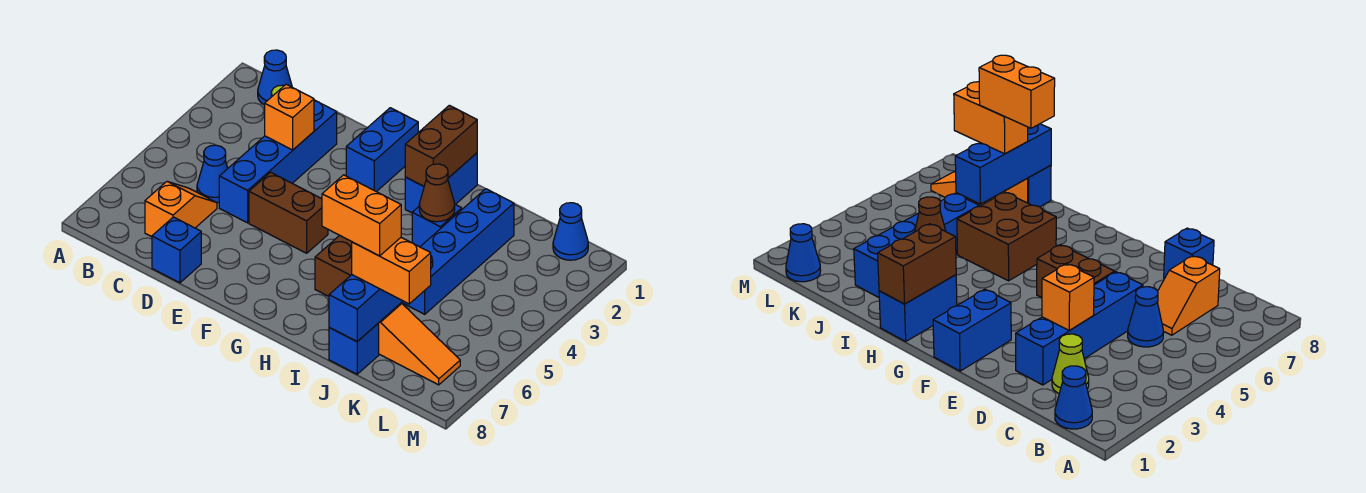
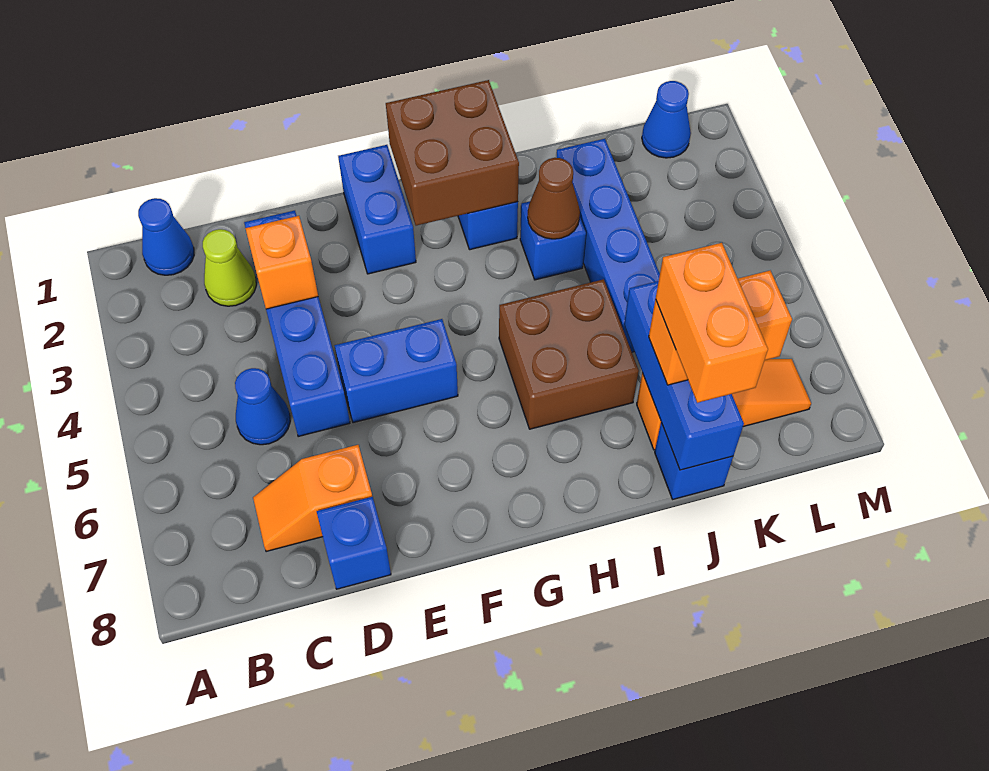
orange slope C6:C7 level 1 top 7 -> orange slope C7:D7 level 1 top D
brown brick E5:F5 level 1 -> blue brick E5:F5 level 1
brown brick H1:H2 level 2 -> brown brick G1:H2 level 2
orange brick I7:J7 level 4 -> orange brick J7:J8 level 4

